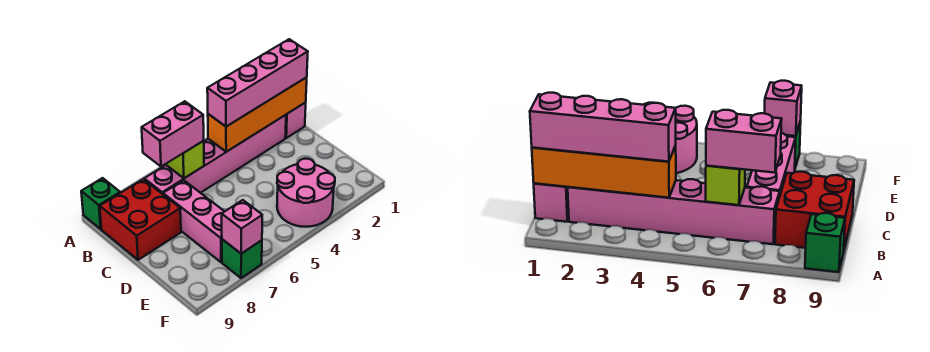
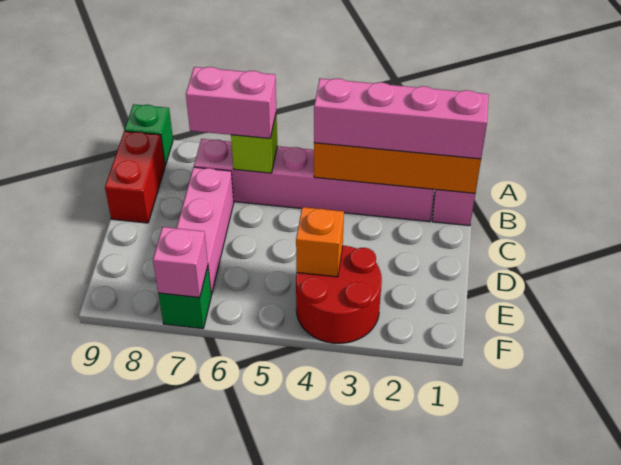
red brick B8:C9 level 1 -> red brick B9:C9 level 1
pink round brick E3:F4 level 1 -> red round brick E3:F4 level 1
none -> orange brick E4 level 2

